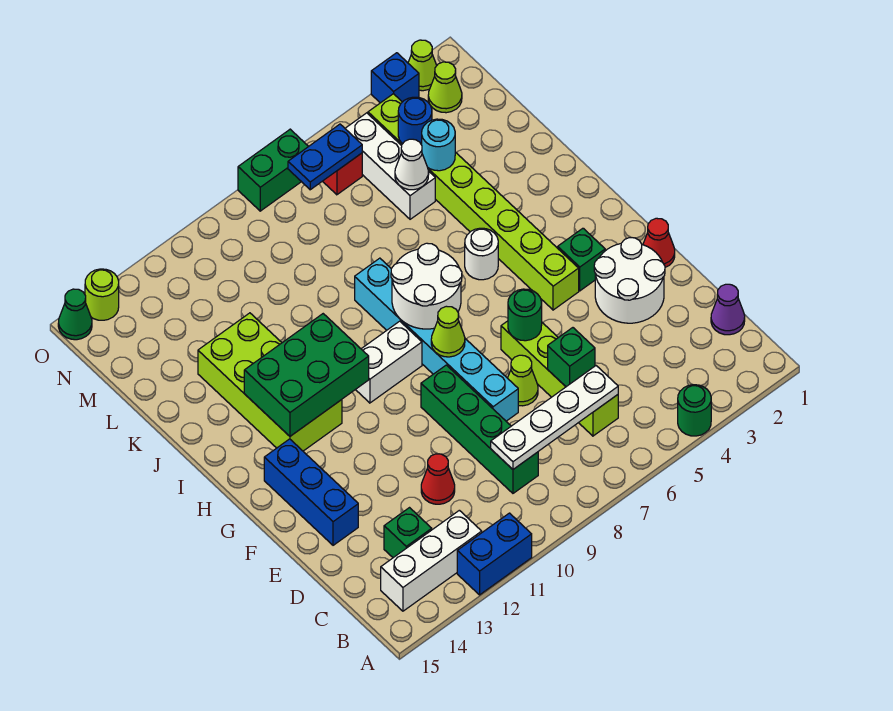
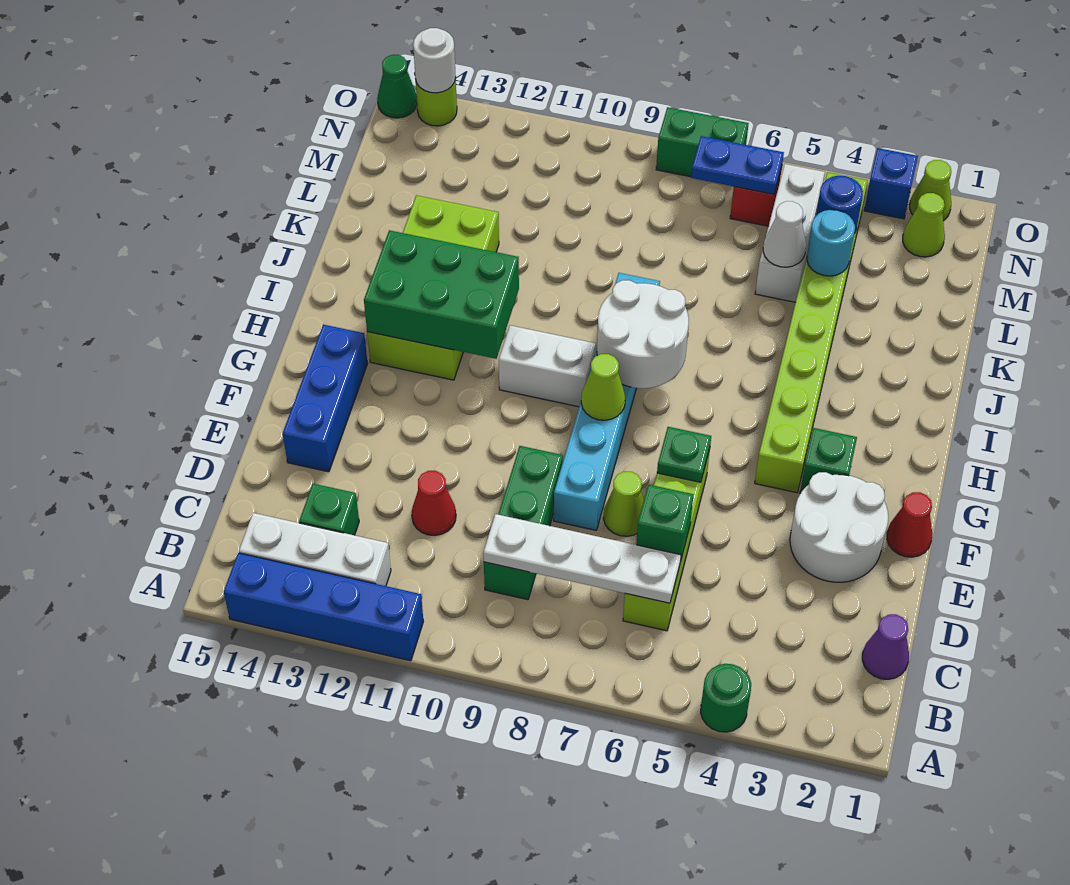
blue brick A11:A12 level 1 -> blue brick A11:A14 level 1
green brick C9:F9 level 1 -> green brick C9:E9 level 1
green round brick F6 level 2 -> green plate F6 level 2
white round brick I5 level 1 -> white round brick O14 level 2

